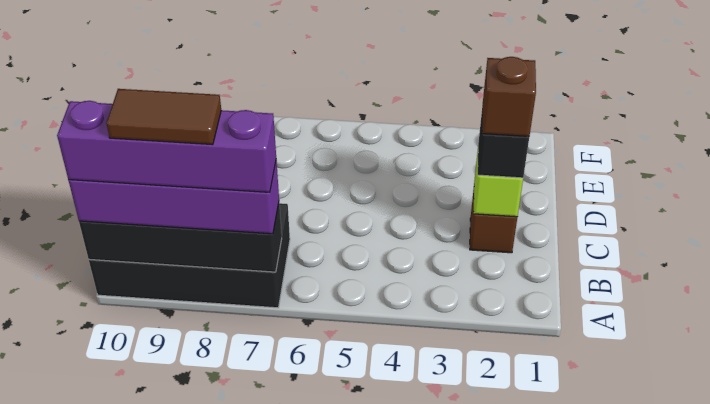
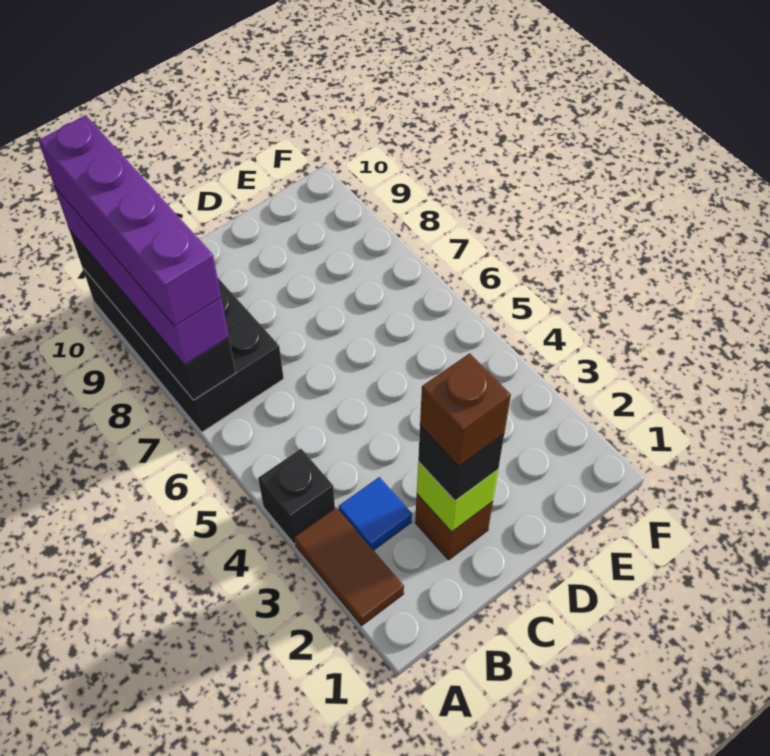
none -> black brick A4 level 1
brown tile A8:A9 level 5 -> brown tile A2:A3 level 1
none -> blue tile B3 level 1

